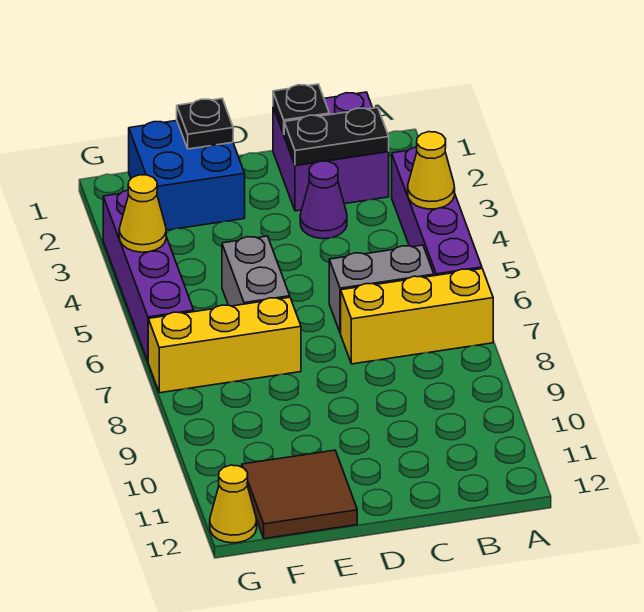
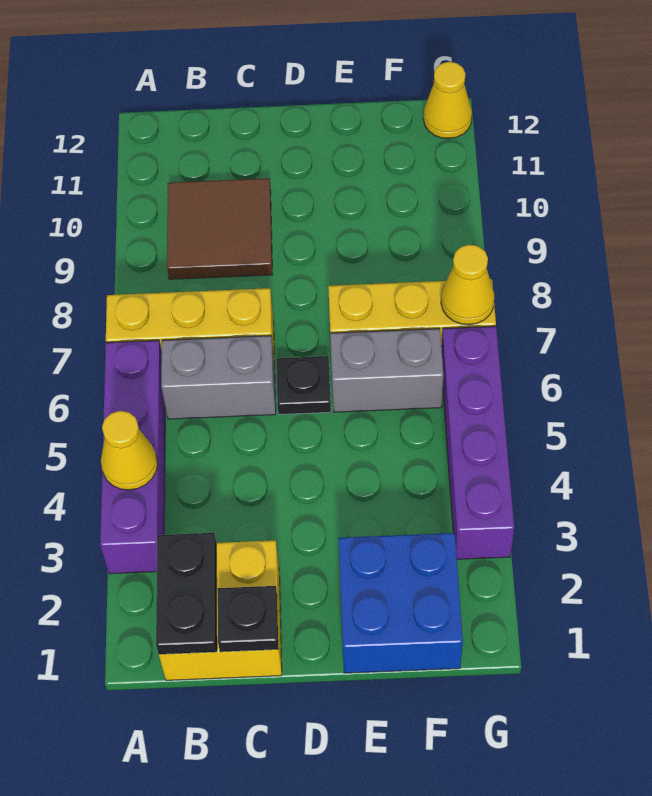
purple brick B1:C2 level 1 -> yellow brick B1:C2 level 1
black plate B2:C2 level 2 -> black plate B1:B2 level 2
purple cone C3 level 1 -> none
black plate E1 level 2 -> black plate D6 level 1
grey brick E5:E6 level 1 -> grey brick E6:F6 level 1
brown tile E11:F12 level 1 -> brown tile B9:C10 level 1
yellow cone G4 level 2 -> yellow cone G7 level 2

